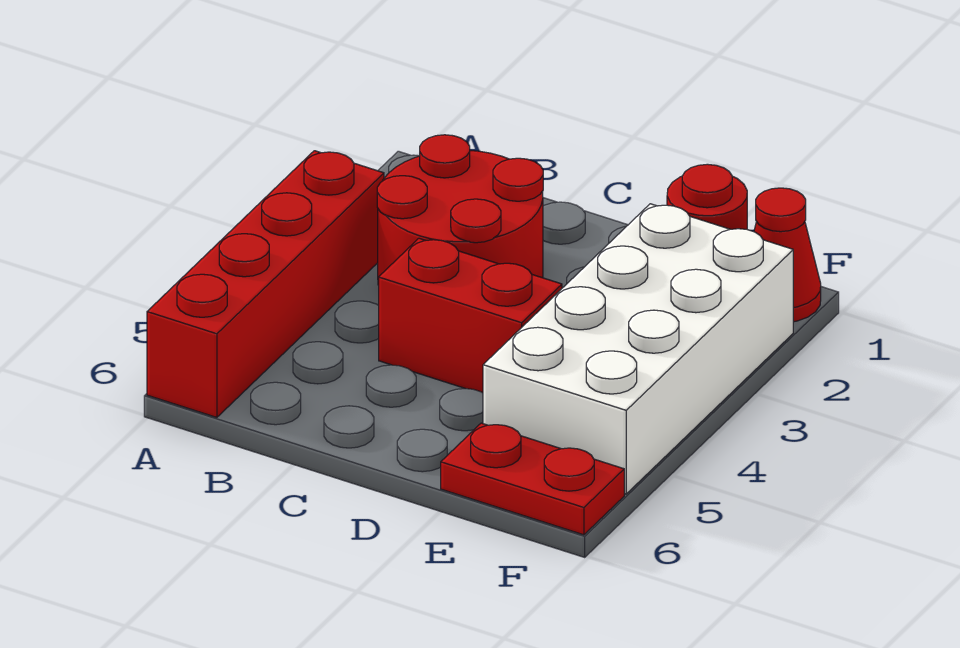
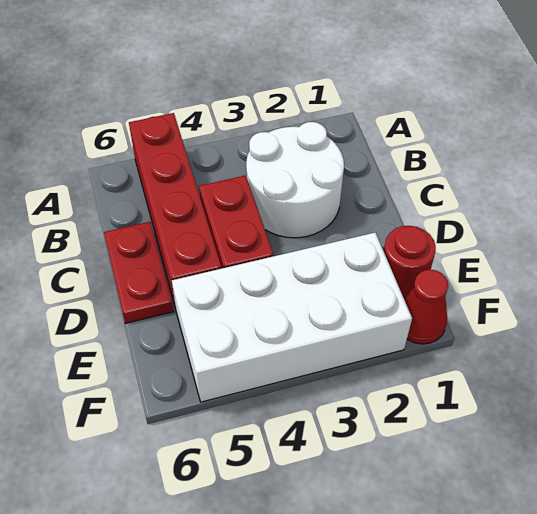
red brick A3:A6 level 1 -> red brick A5:D5 level 1
red round brick B2:C3 level 1 -> white round brick B2:C3 level 1
red plate E6:F6 level 1 -> red plate C6:D6 level 1

